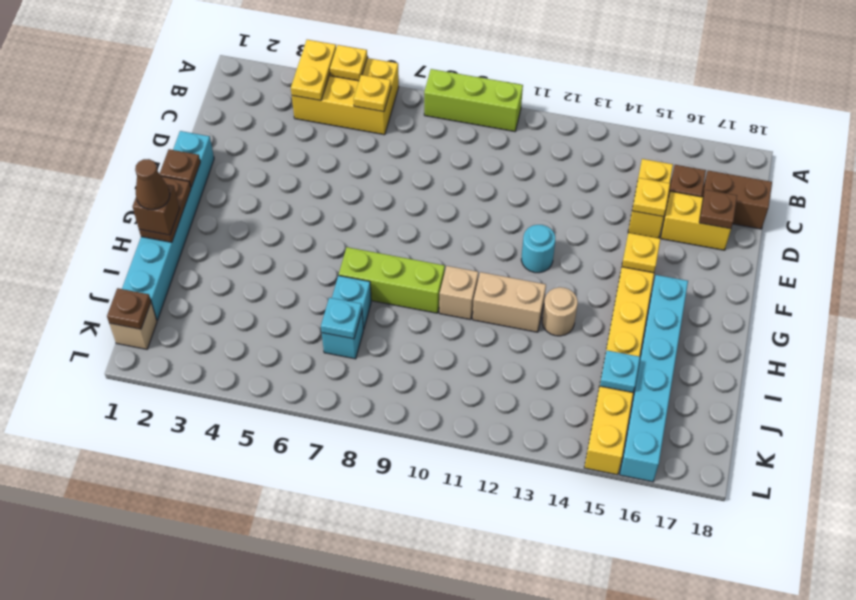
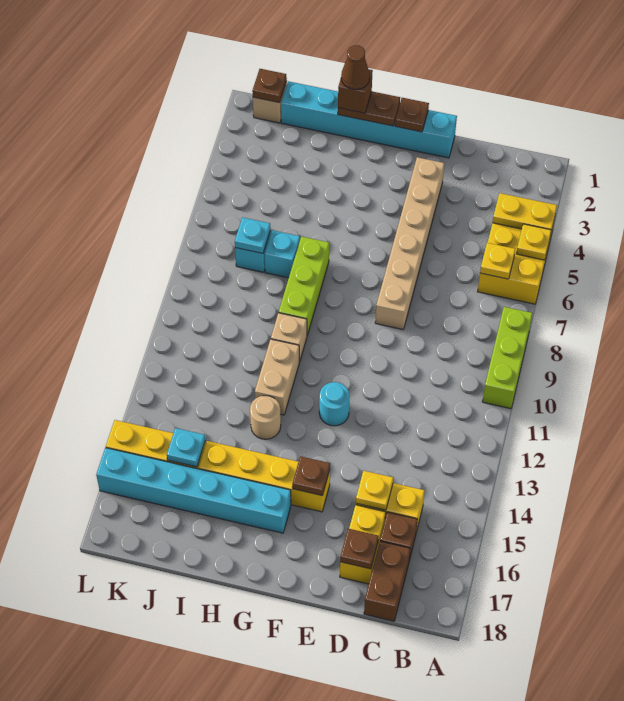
none -> tan brick E3:E8 level 1
yellow plate F15 level 2 -> brown plate F15 level 2

